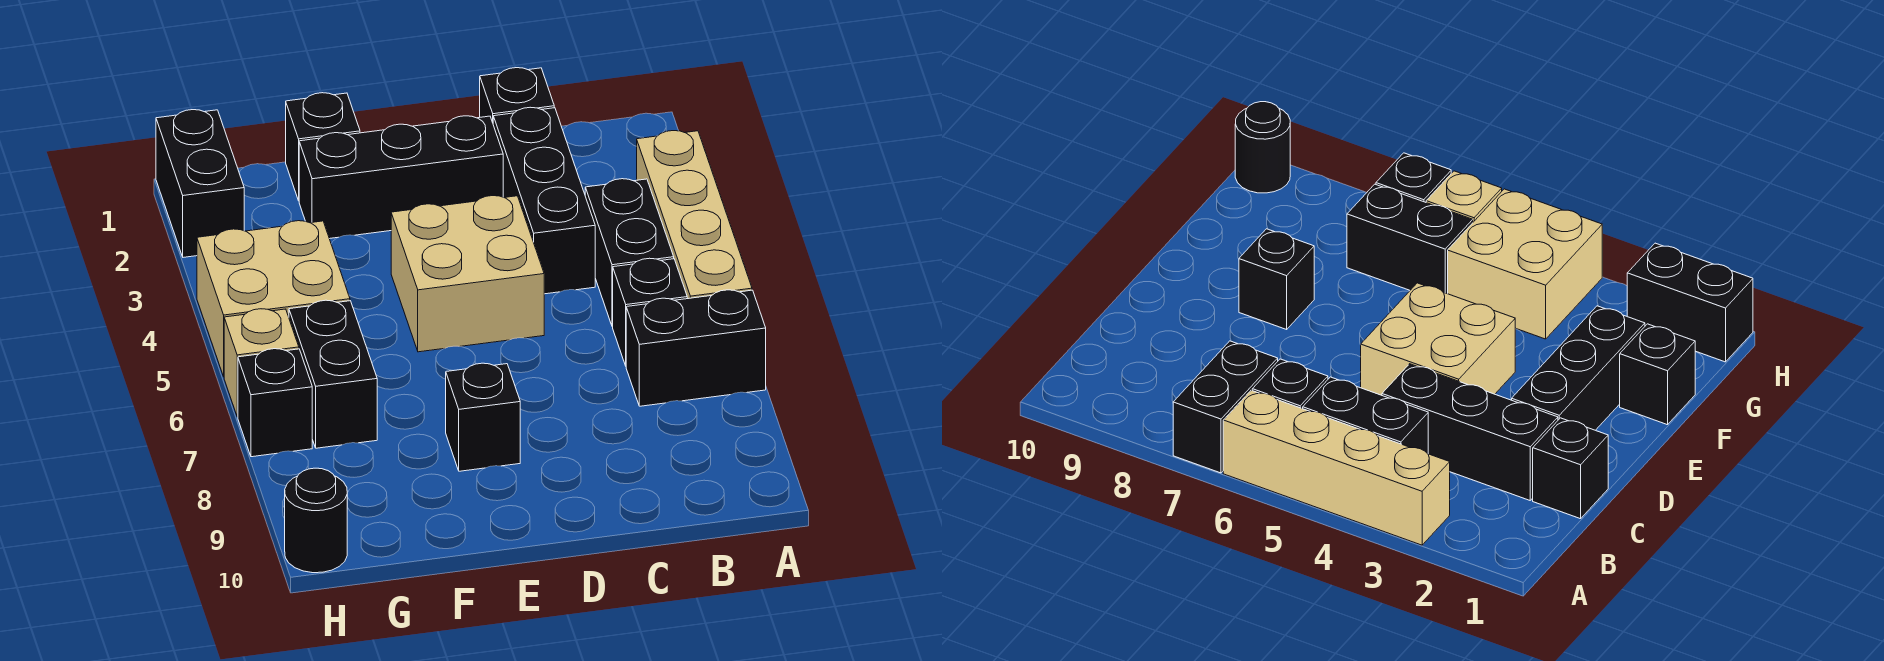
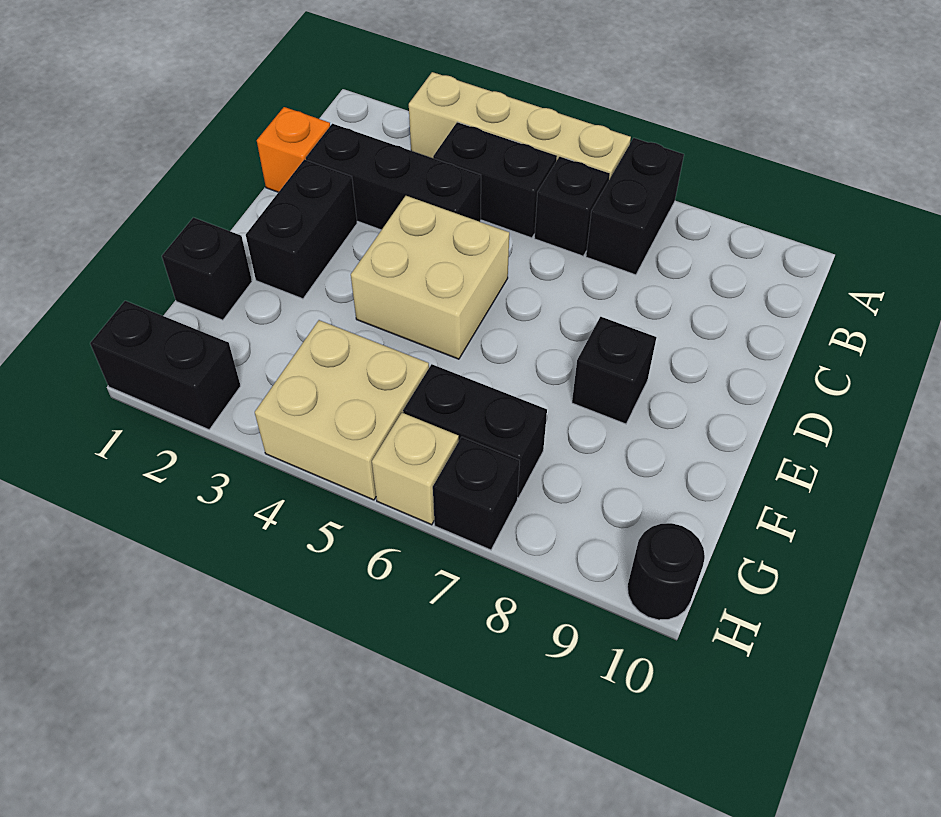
black brick C1 level 1 -> orange brick C1 level 1
black brick D2:F2 level 1 -> black brick D2:E2 level 1

